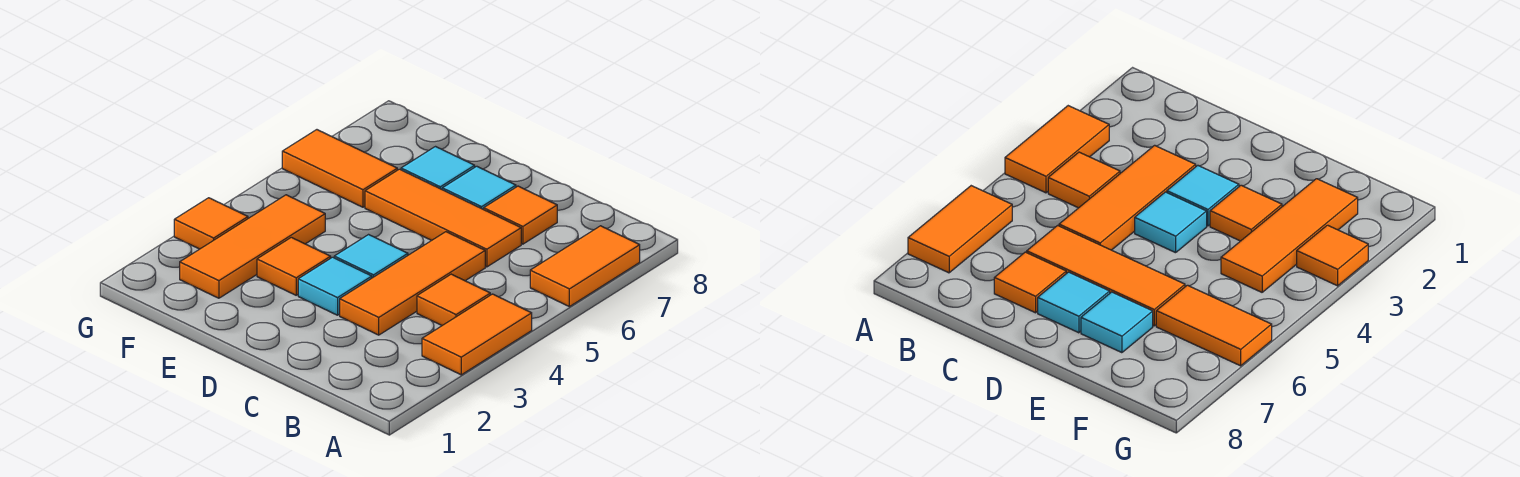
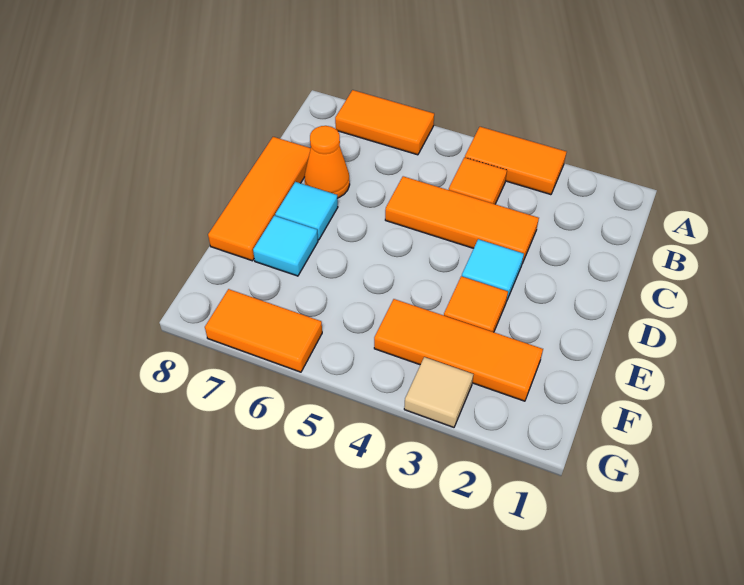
orange tile C6:E6 level 1 -> orange tile C8:E8 level 1
orange tile C7 level 1 -> orange cone C7 level 1
cyan tile D4 level 1 -> none
orange tile F6:G6 level 1 -> orange tile G6:G7 level 1
orange tile G3 level 1 -> tan tile G3 level 1

